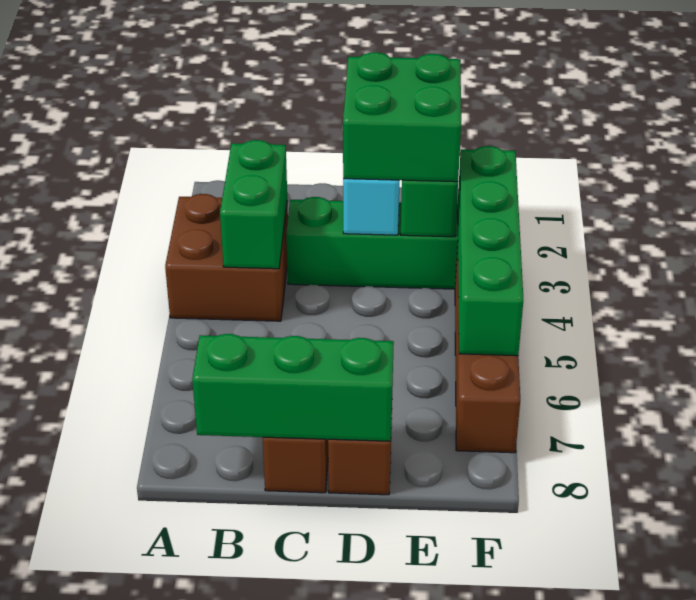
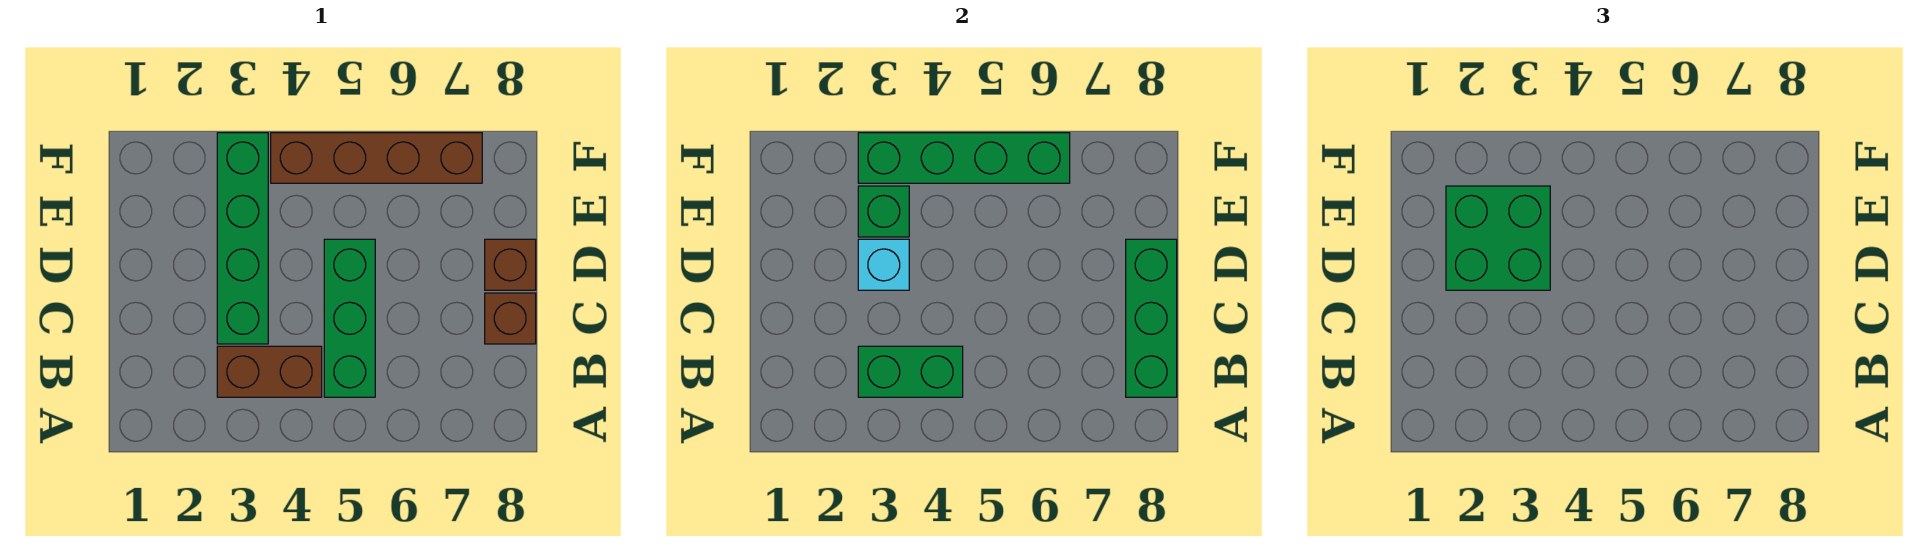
brown brick A3:B4 level 1 -> brown brick B3:B4 level 1
none -> green brick B5:D5 level 1

